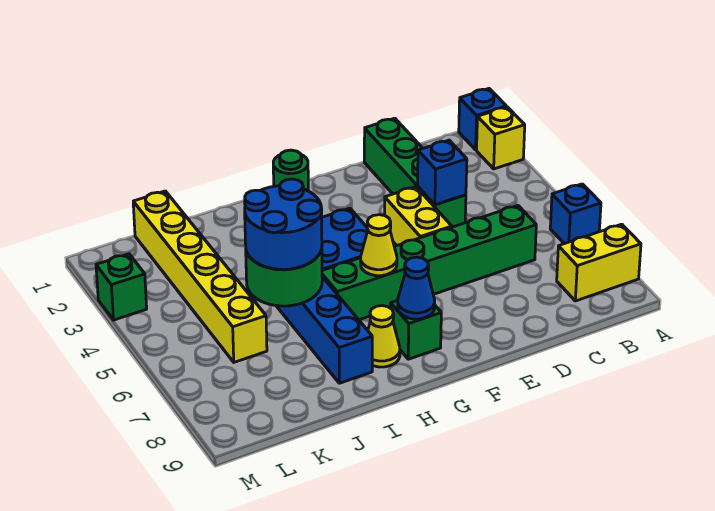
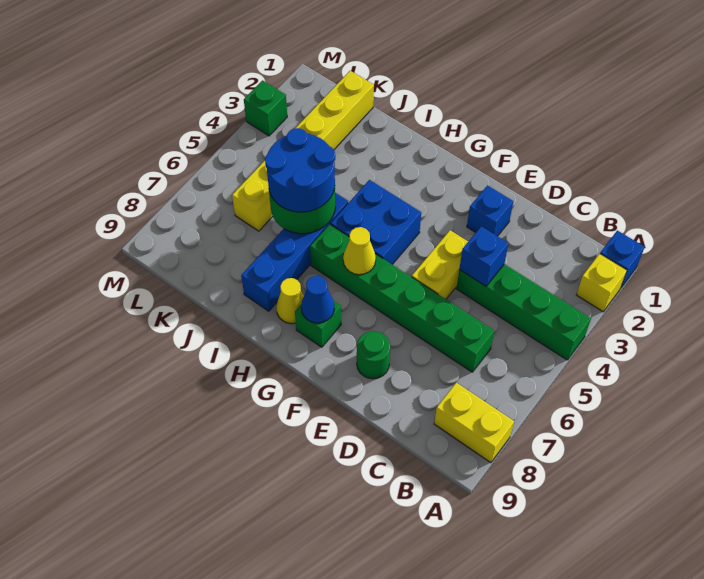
blue brick A6 level 1 -> blue brick E2 level 1
green brick D1:D4 level 1 -> green brick A4:D4 level 1
green round brick G1 level 1 -> green round brick E8 level 1

